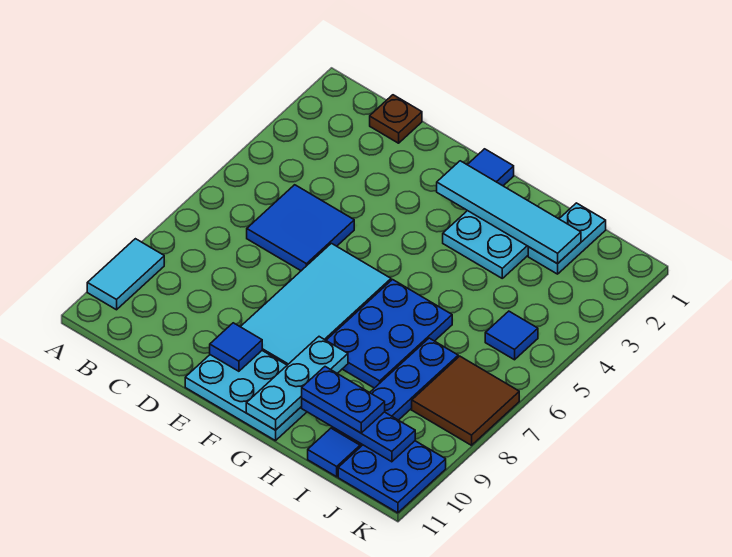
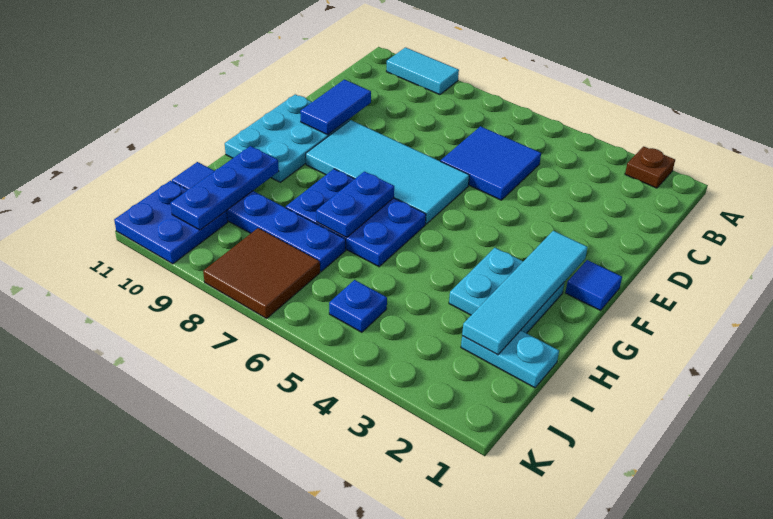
brown plate C1 level 1 -> brown plate A2 level 1
blue tile E10 level 2 -> blue tile D10:E10 level 2
cyan plate G9:G11 level 2 -> none
blue plate H10:I10 level 3 -> blue plate G7:H7 level 2
blue tile J5 level 1 -> blue plate J5 level 1

